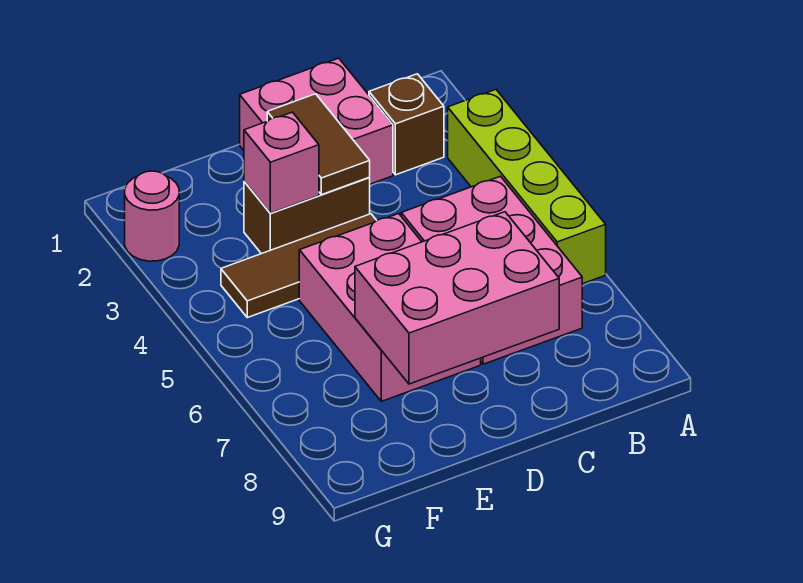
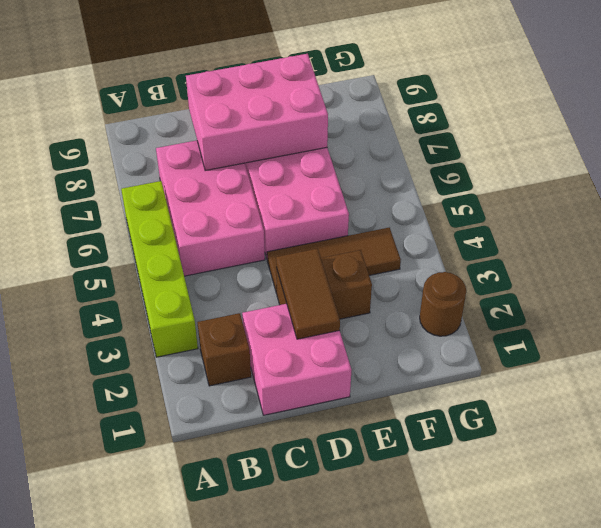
pink brick E3 level 2 -> none
pink round brick G2 level 1 -> brown round brick G2 level 1

